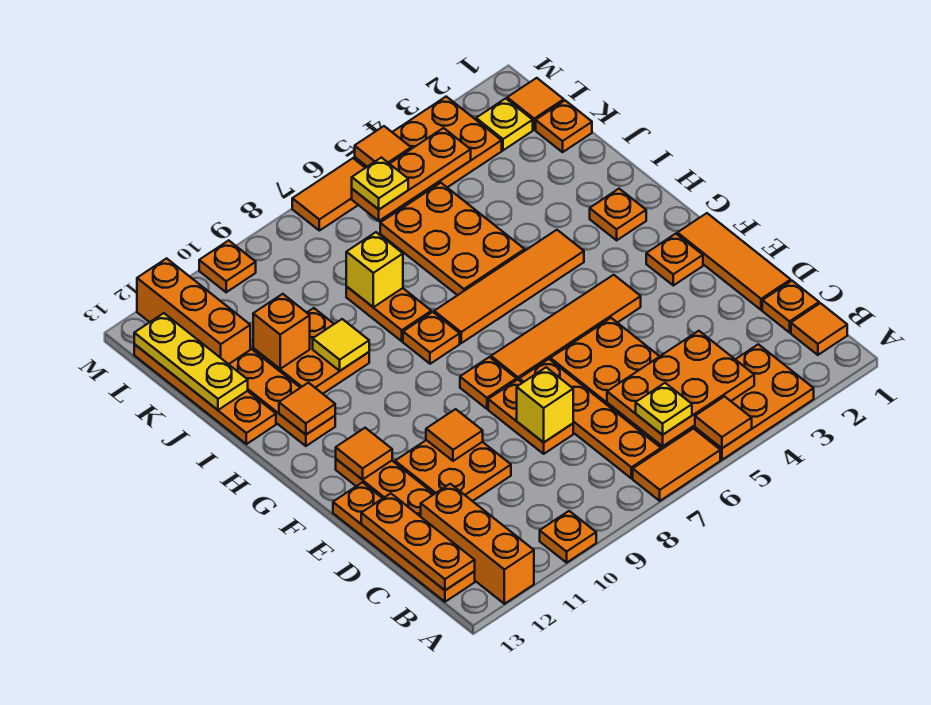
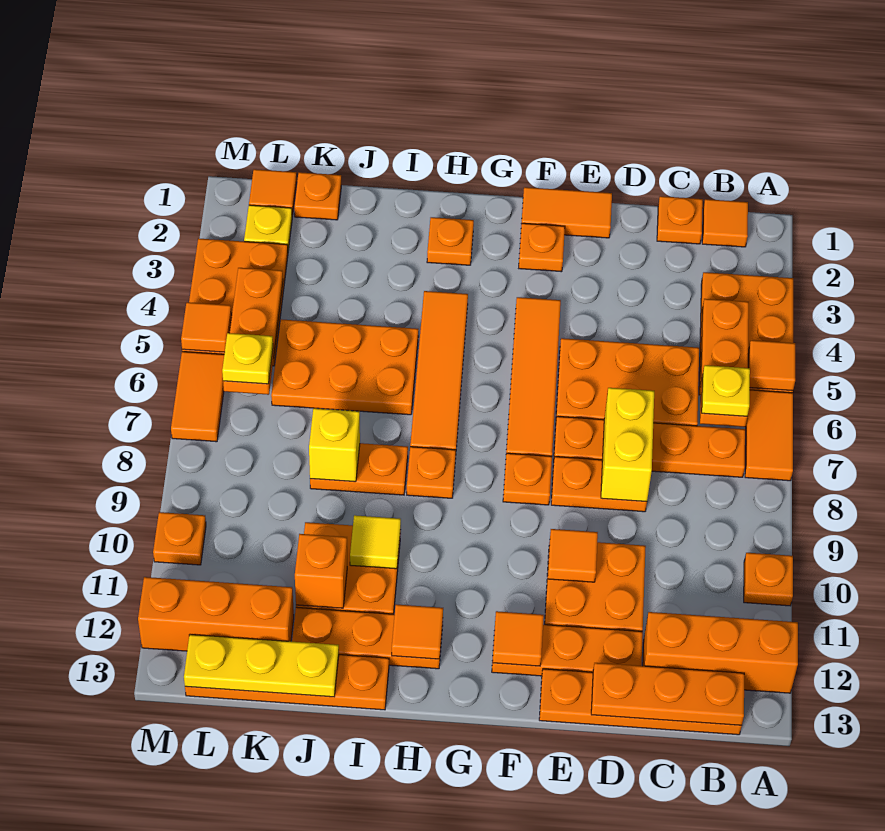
orange plate B4:C6 level 2 -> orange plate B4:B6 level 2
orange tile D1:F1 level 1 -> orange tile E1:F1 level 1
yellow brick D8 level 2 -> yellow brick D7:D8 level 2

